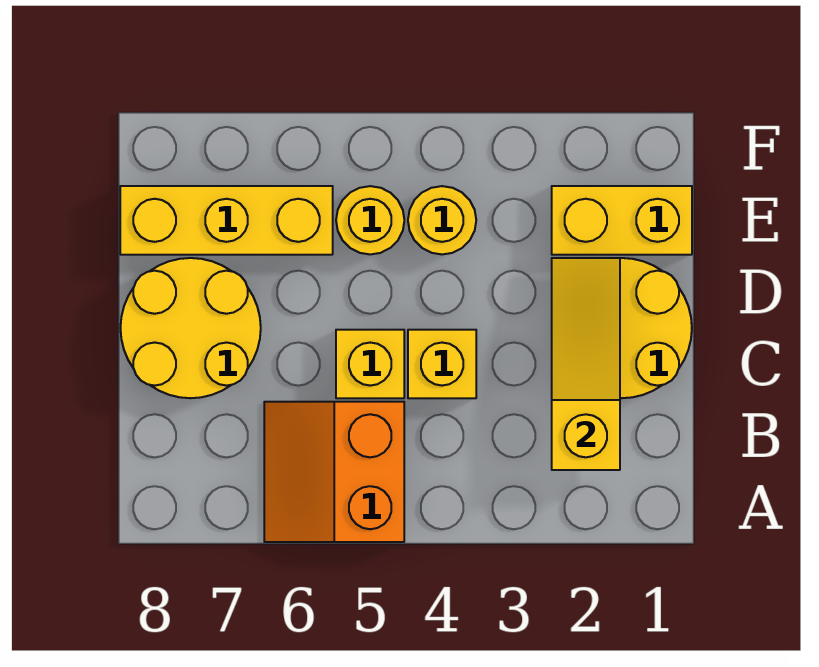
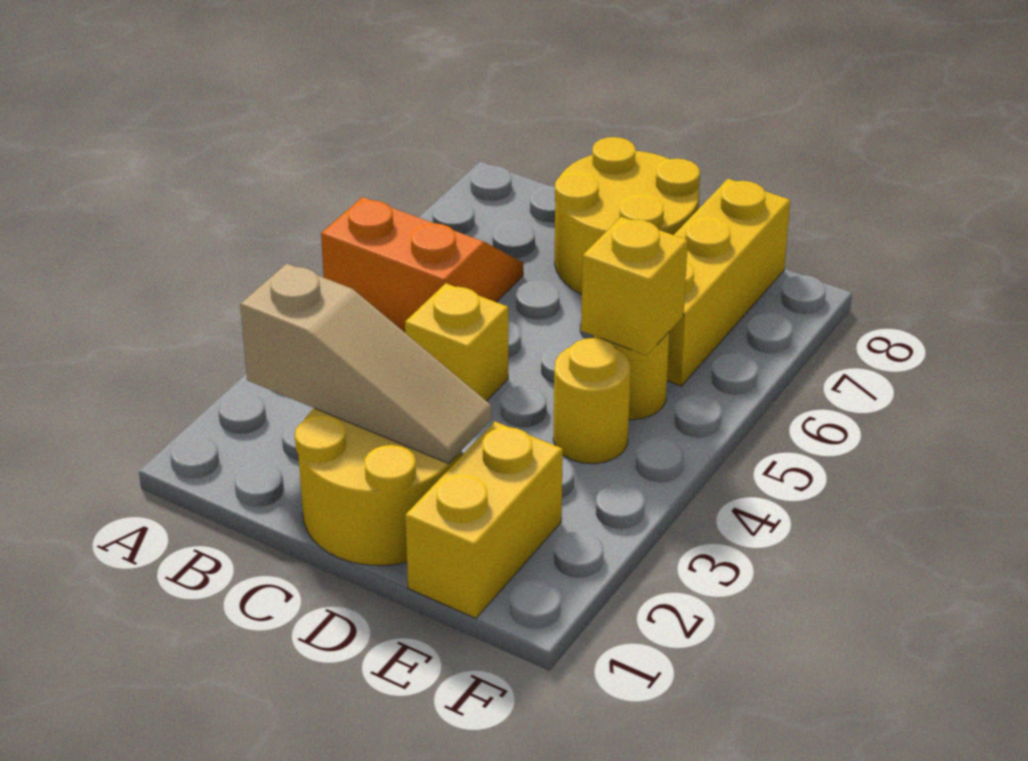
yellow slope B2:D2 level 2 top B -> tan slope B2:D2 level 2 top B
yellow brick C5 level 1 -> yellow brick E5 level 2

